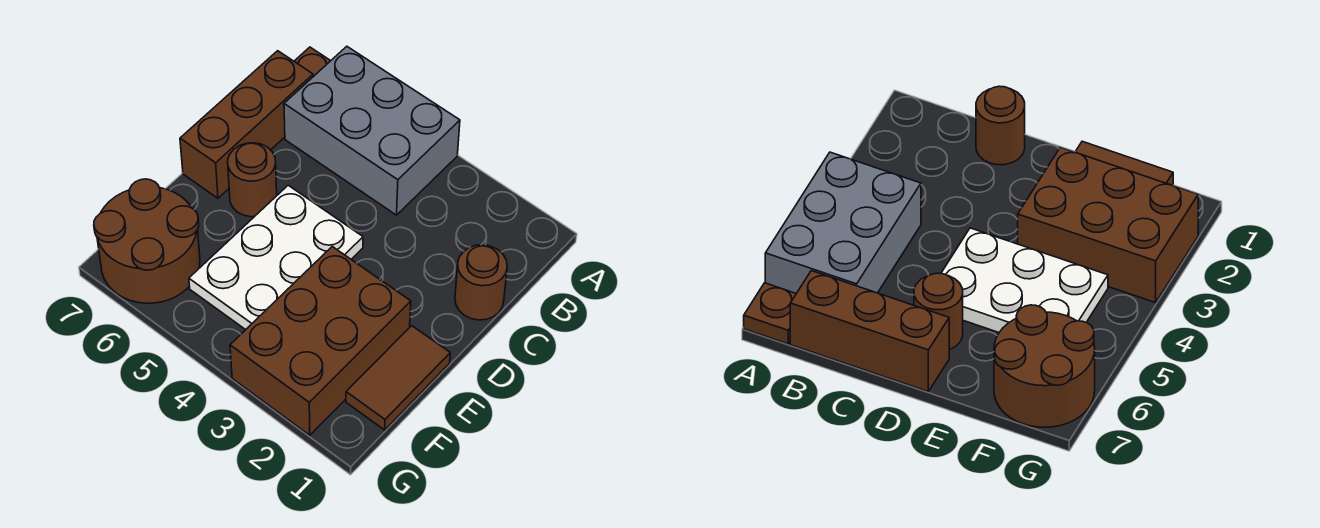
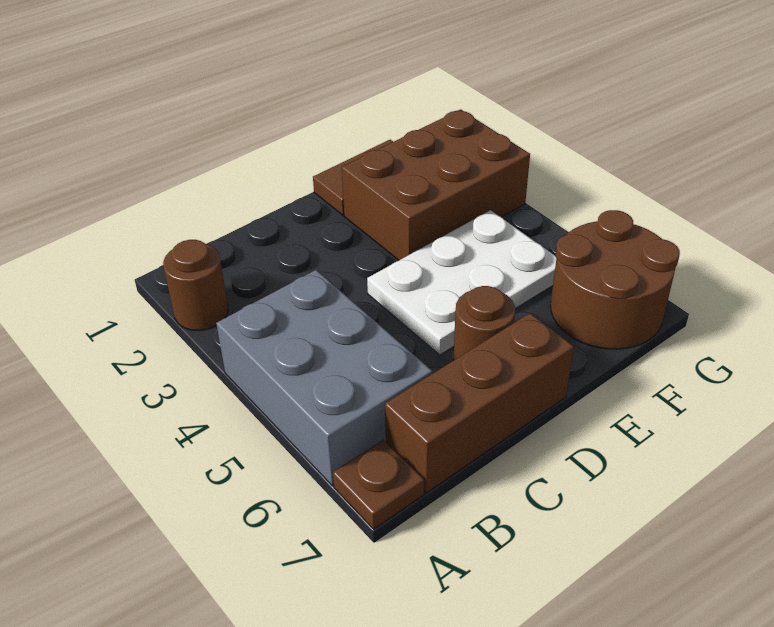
brown round brick C1 level 1 -> brown round brick A2 level 1

